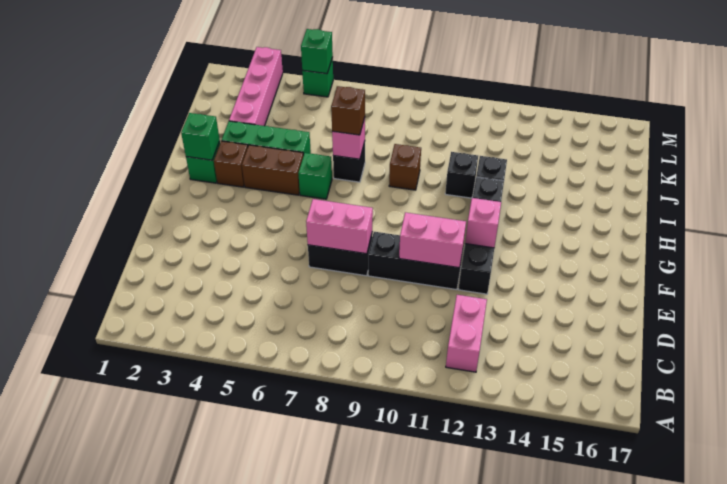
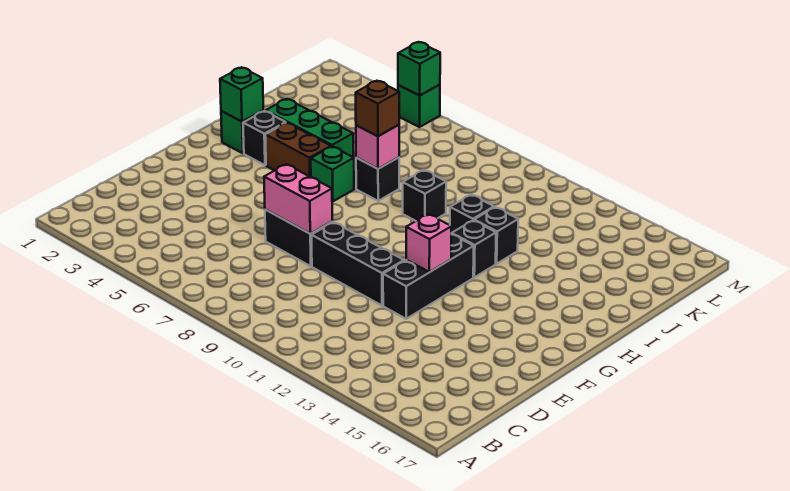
pink brick B12:C12 level 1 -> none
pink brick E10:E11 level 2 -> none
brown brick H3 level 1 -> black brick H3 level 1
brown brick I9 level 1 -> black brick I9 level 1
pink brick J3:M3 level 1 -> none

